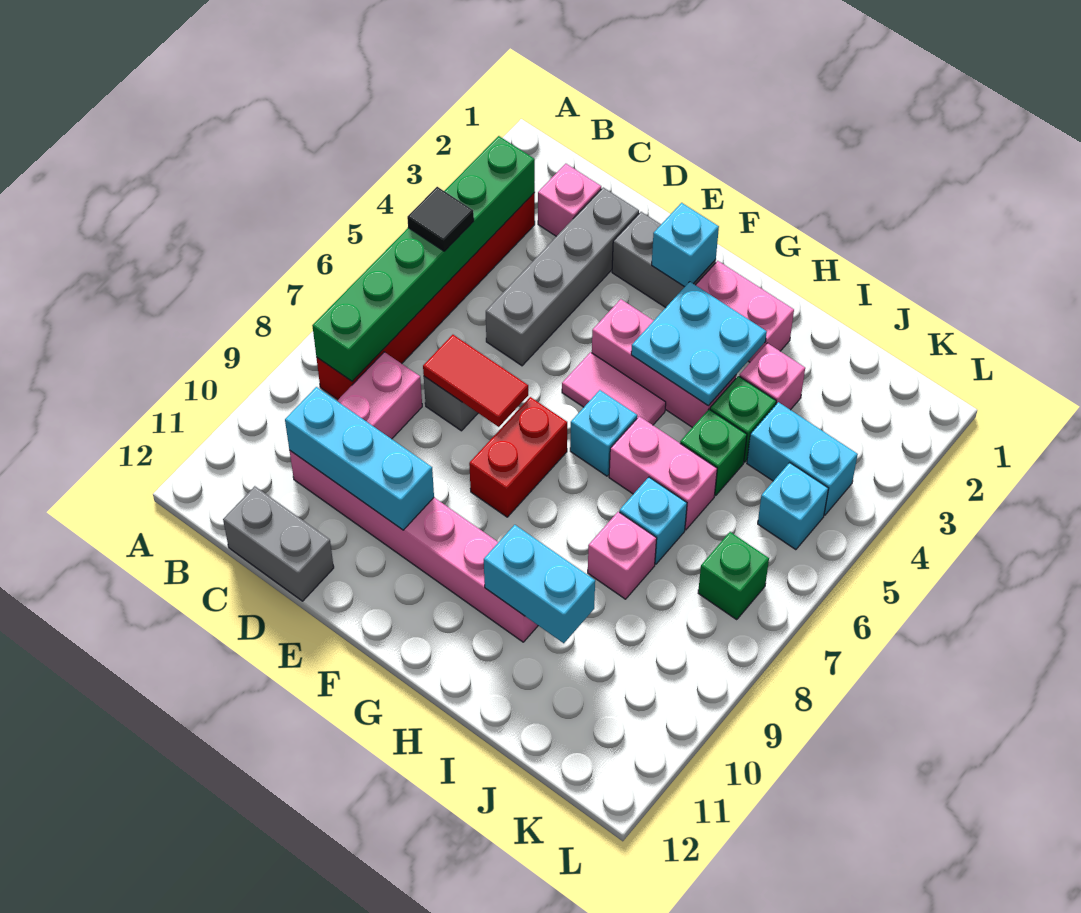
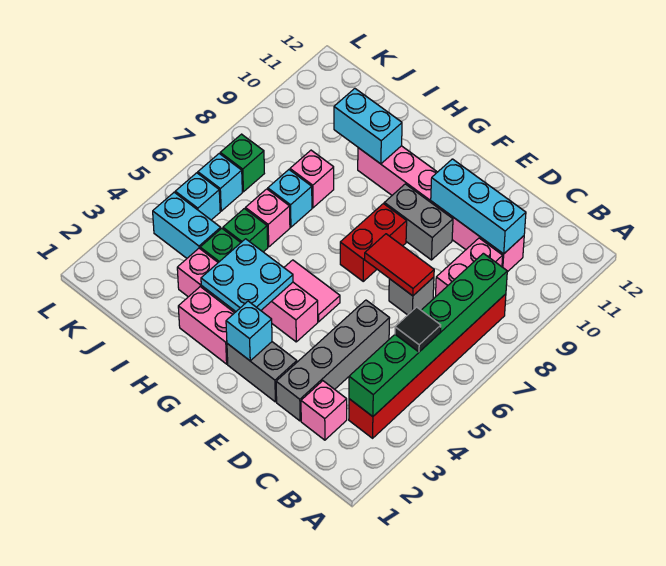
grey brick C12:D12 level 1 -> grey brick E9:F9 level 1
cyan brick G6 level 1 -> cyan brick K6 level 1
pink brick H6:I6 level 1 -> pink brick I6 level 1

